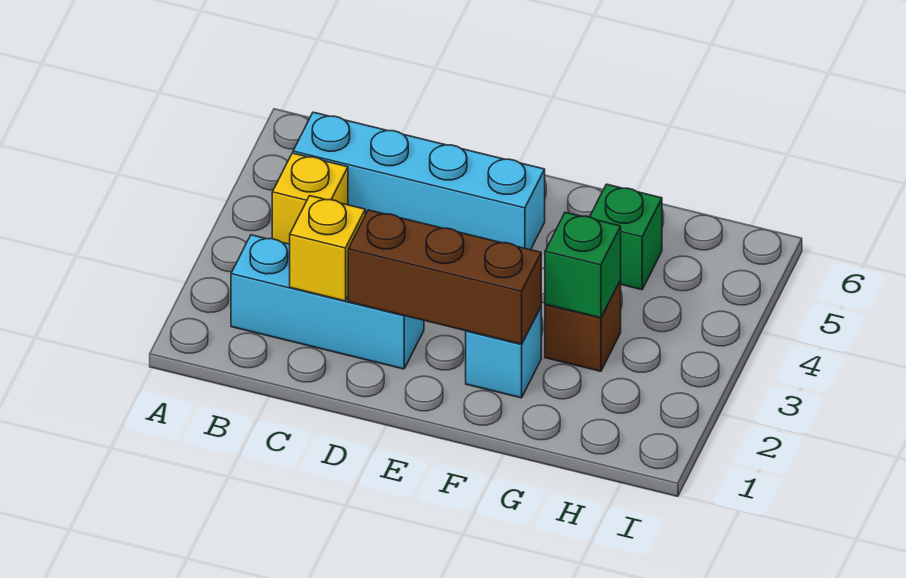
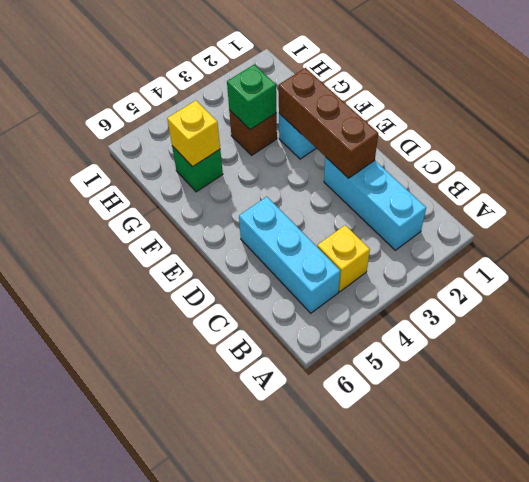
cyan brick B5:E5 level 1 -> cyan brick B5:D5 level 1
yellow brick C2 level 2 -> yellow brick G5 level 2

